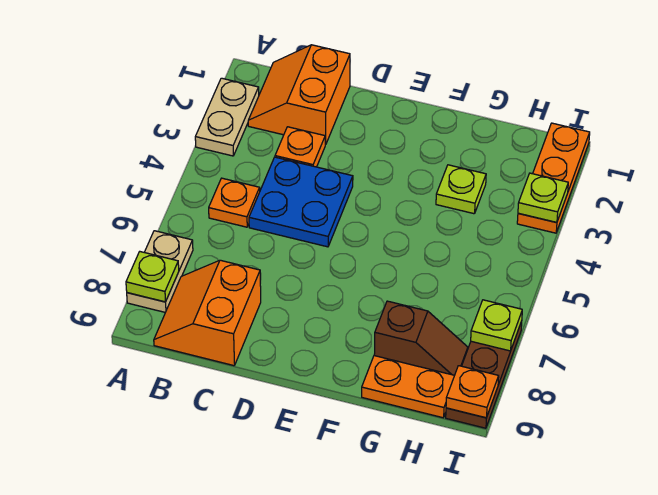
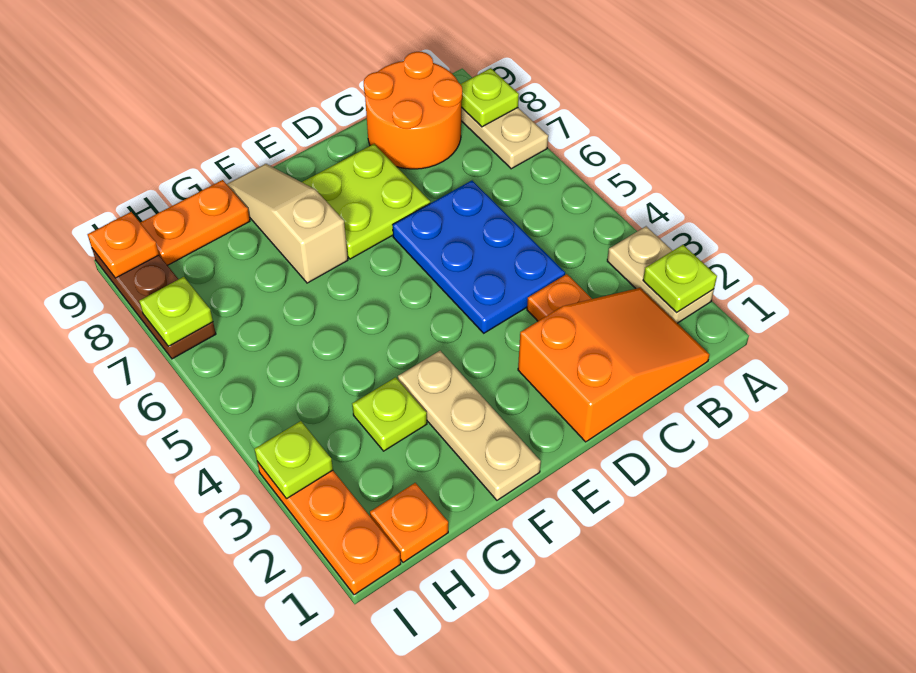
none -> lime plate A2 level 2
orange slope B1:C2 level 1 top C -> orange slope B1:D2 level 1 top D
orange plate B5 level 1 -> orange plate H1 level 1
orange slope B8:C9 level 1 top C -> orange round brick B8:C9 level 1
blue plate C4:D5 level 1 -> blue plate C4:D6 level 1
none -> lime plate D7:E8 level 1
none -> tan plate F1:F3 level 1
none -> tan slope F7:F9 level 1 top 7
brown slope G8:H8 level 1 top G -> none

